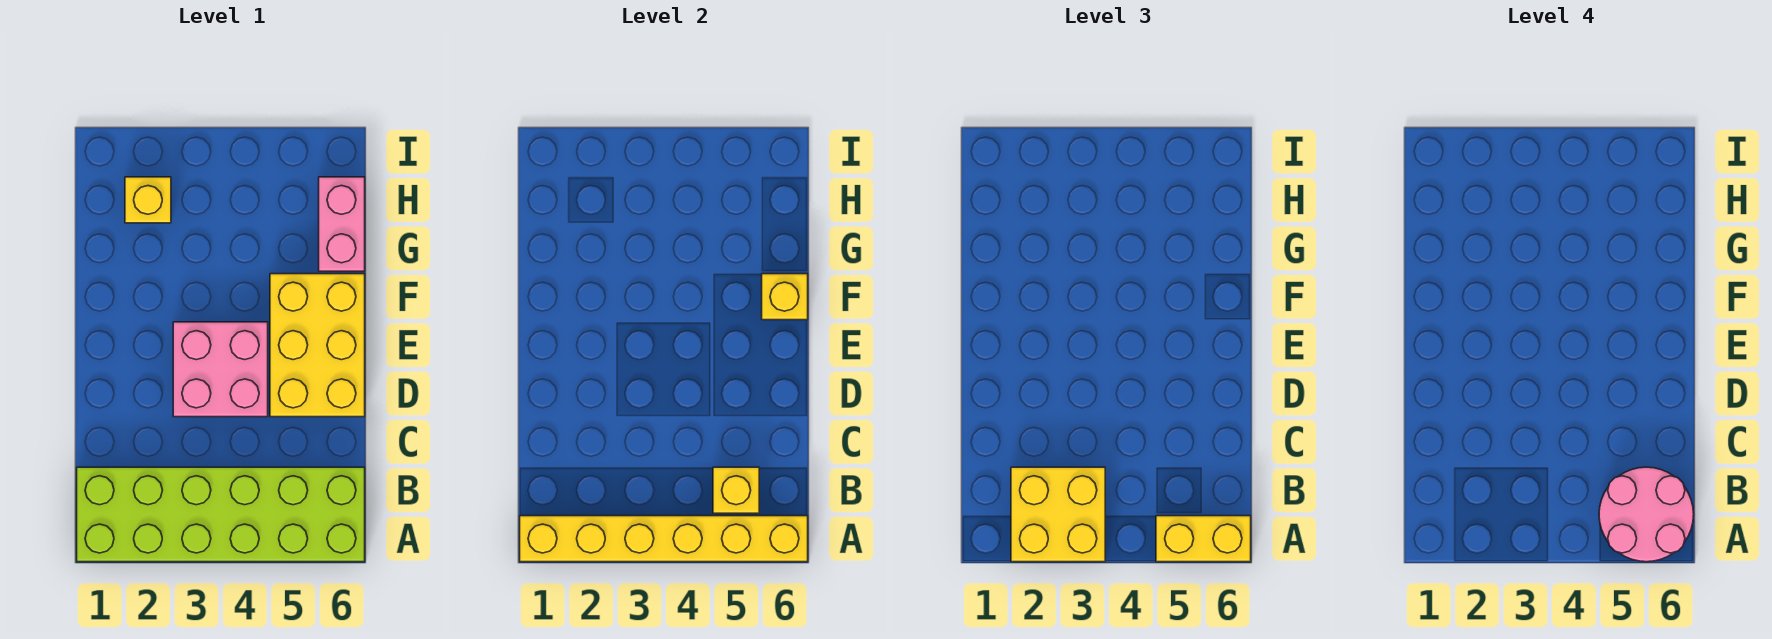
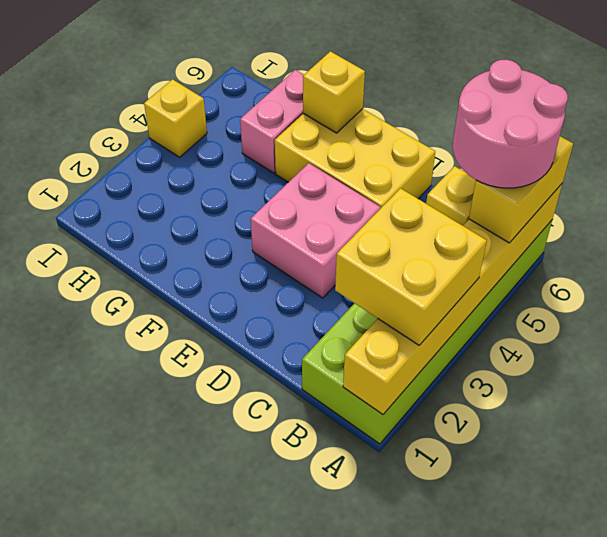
pink brick G6:H6 level 1 -> pink brick G5:G6 level 1
yellow brick H2 level 1 -> yellow brick I4 level 1

